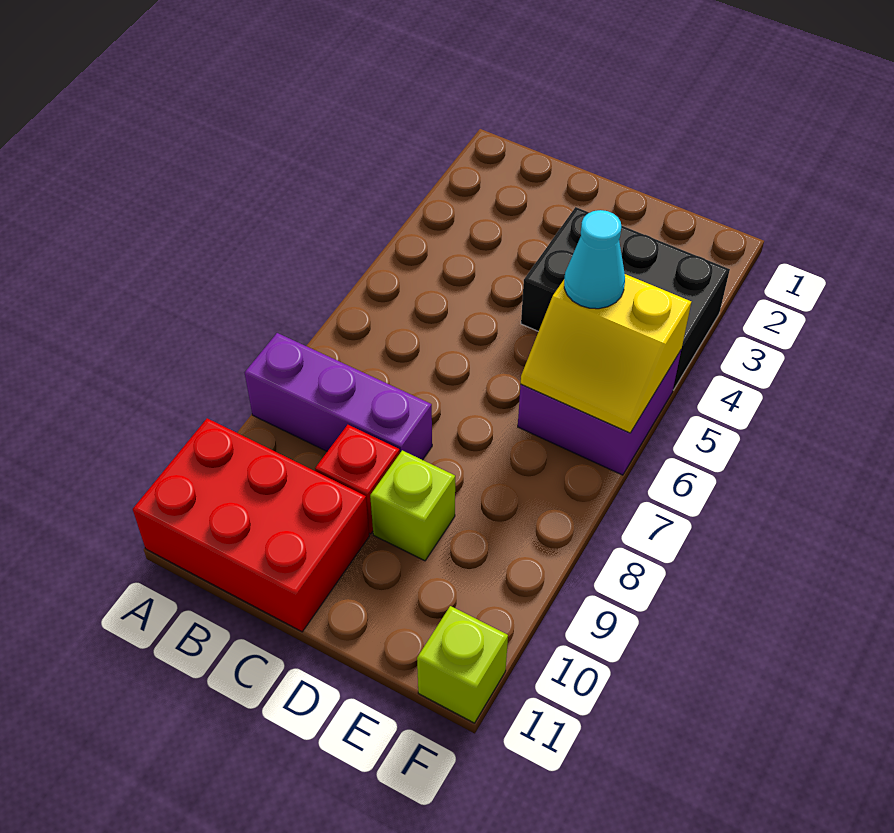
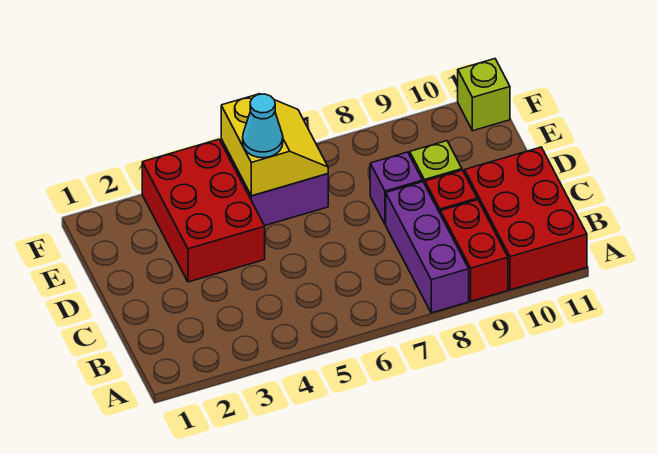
none -> red brick A9:B9 level 1
black brick D3:F4 level 1 -> red brick D3:F4 level 1
none -> purple brick D8 level 1

